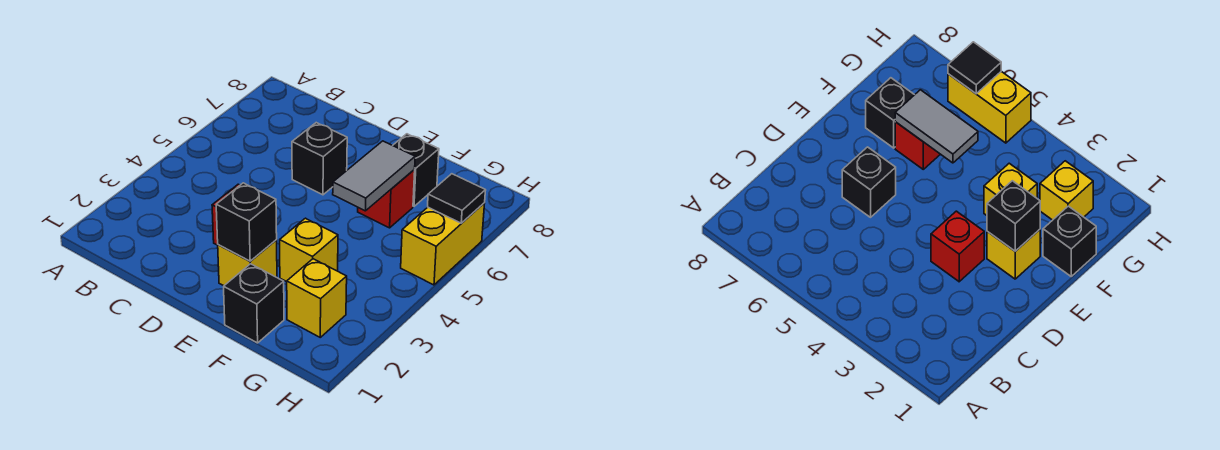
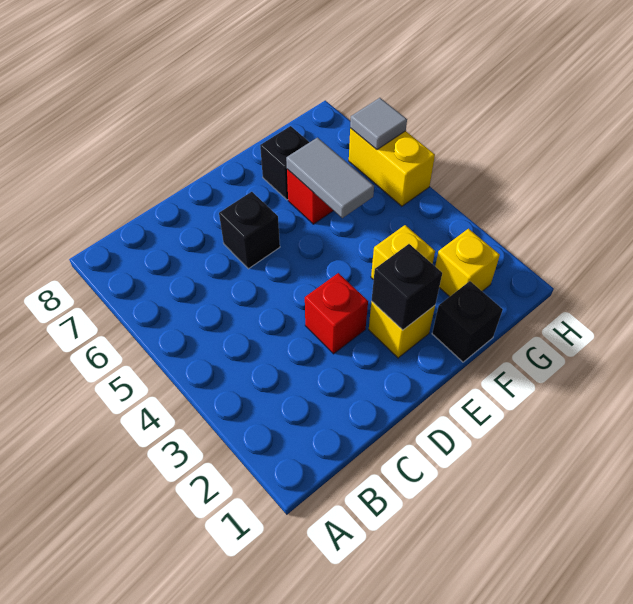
black tile H6 level 2 -> grey tile H6 level 2

